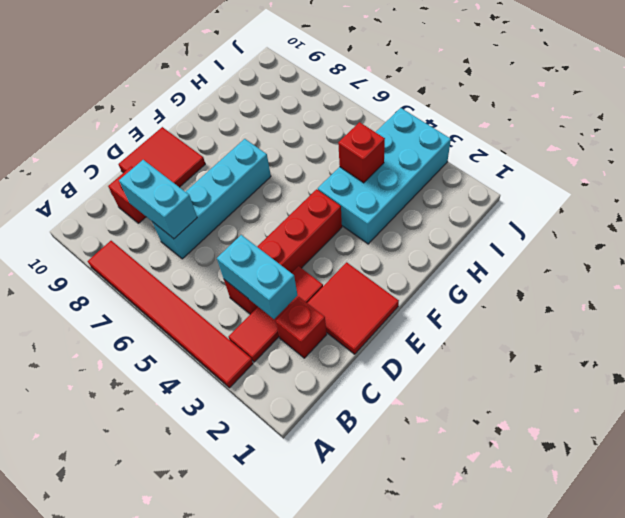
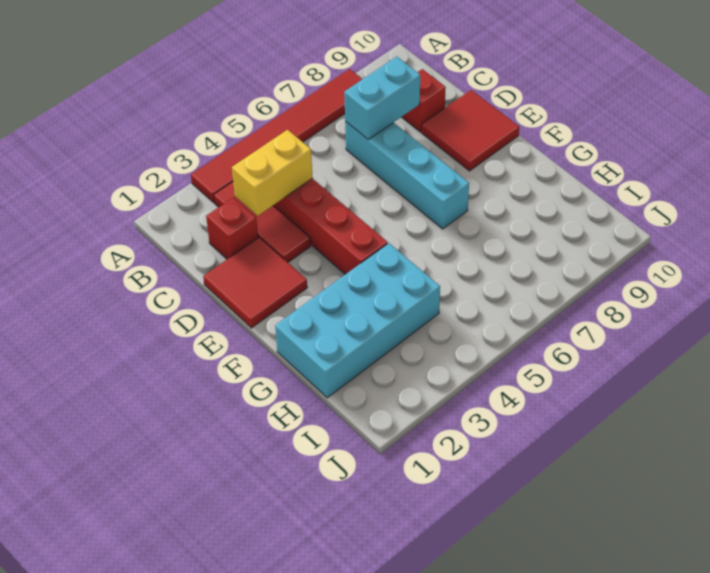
cyan brick C3:C4 level 2 -> yellow brick C3:C4 level 2
cyan brick G3:J4 level 1 -> cyan brick G1:H4 level 1
red brick H4 level 2 -> none

